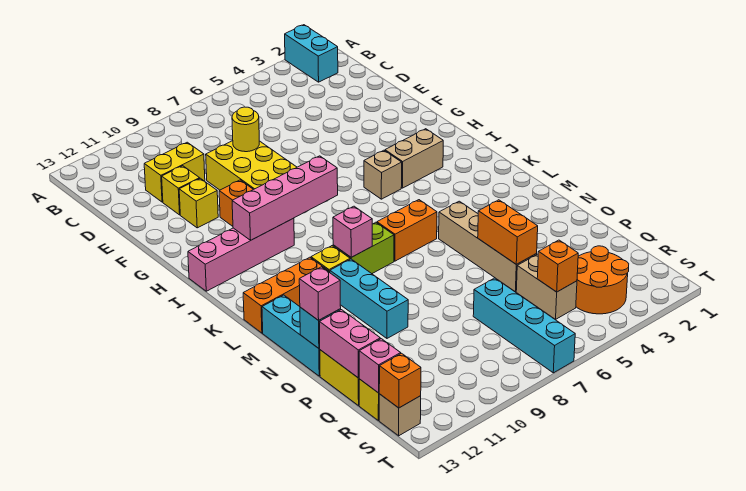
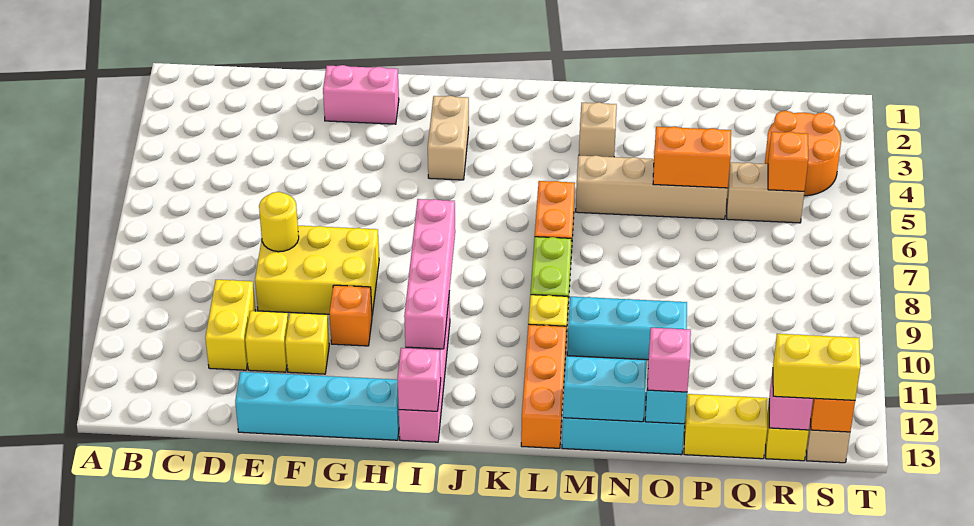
cyan brick A2:B2 level 1 -> cyan brick M13:N13 level 2
tan brick I5 level 1 -> tan brick M3 level 1
pink brick L9 level 2 -> pink brick I13 level 2
pink brick P13:Q13 level 2 -> pink brick F2:G2 level 1
cyan brick Q7:T7 level 1 -> cyan brick E13:H13 level 1
none -> yellow brick R13:S13 level 3

